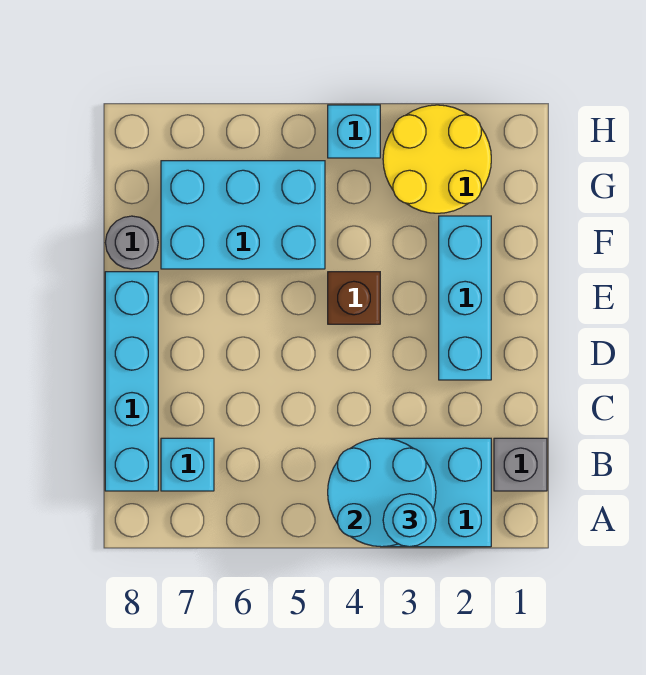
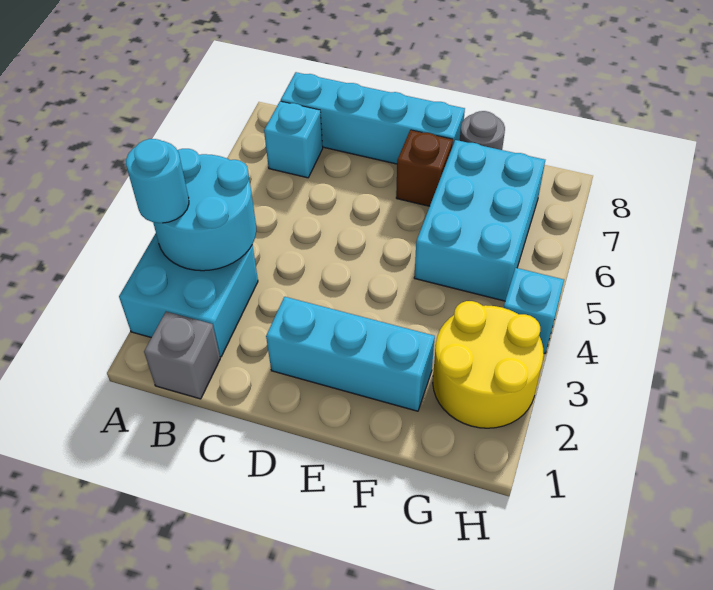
brown brick E4 level 1 -> brown brick E7 level 1

